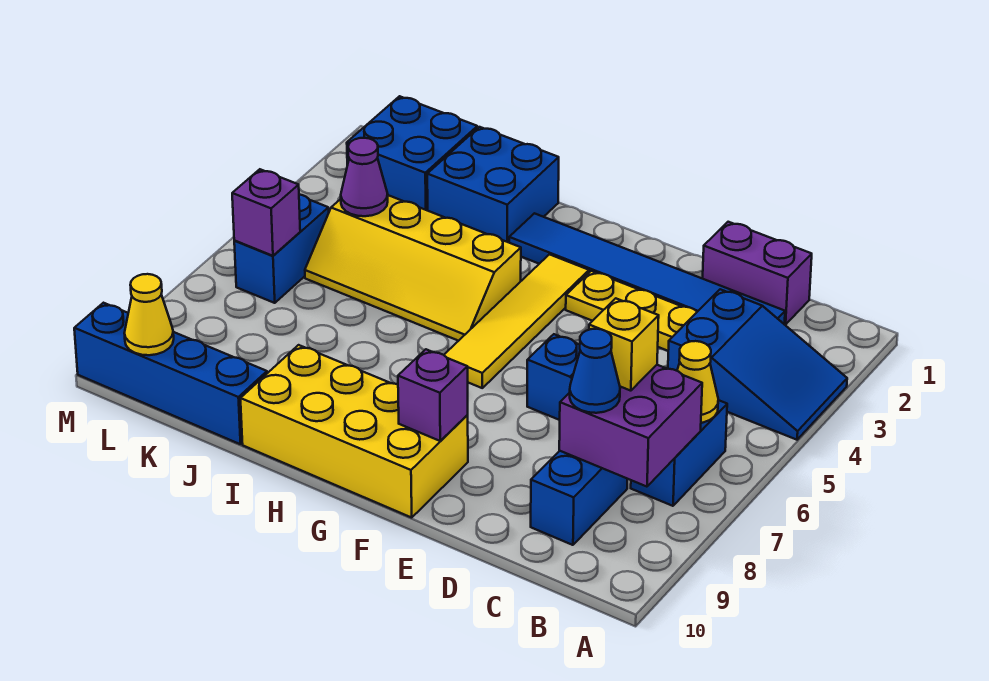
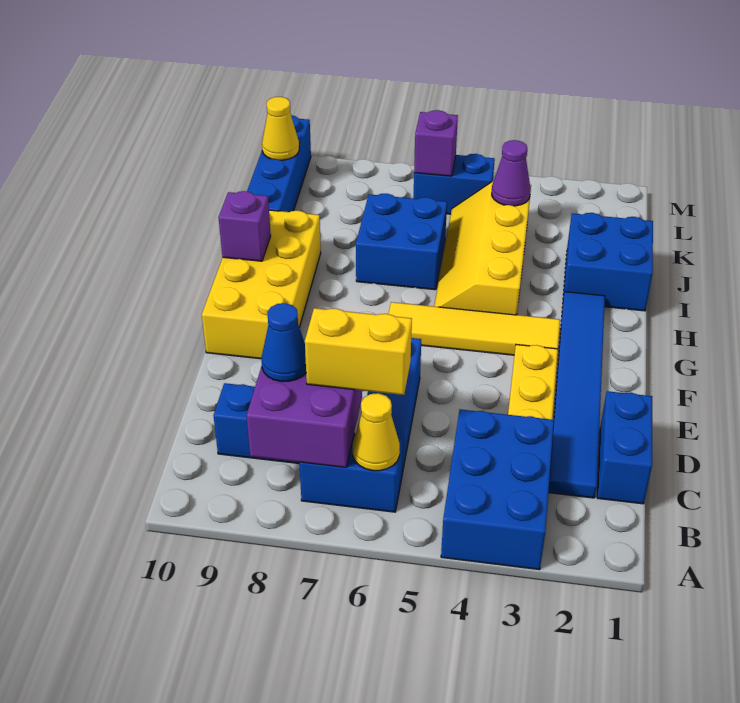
blue slope A3:C4 level 1 top C -> blue brick A3:C4 level 1
purple brick C1:D1 level 1 -> blue brick C1:D1 level 1
yellow brick C7 level 3 -> yellow brick C6:C7 level 3
purple brick F9 level 2 -> purple brick H10 level 2
blue brick K1:L2 level 1 -> blue brick I6:J7 level 1

